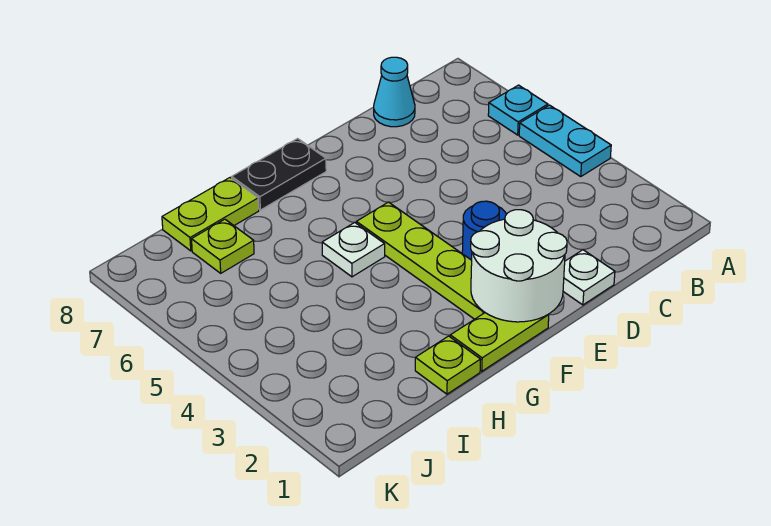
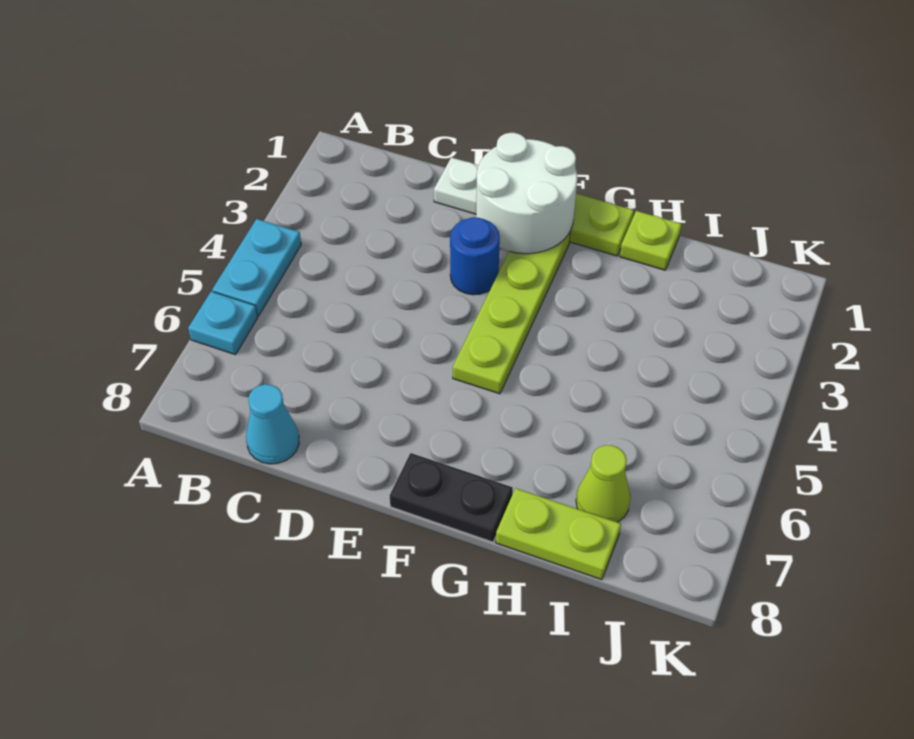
white plate G5 level 1 -> none
lime plate I7 level 1 -> lime cone I7 level 1

